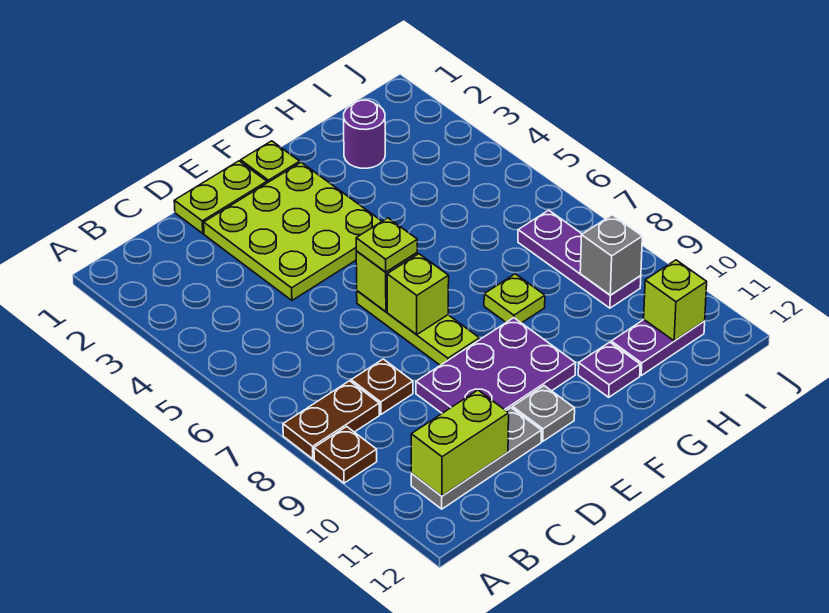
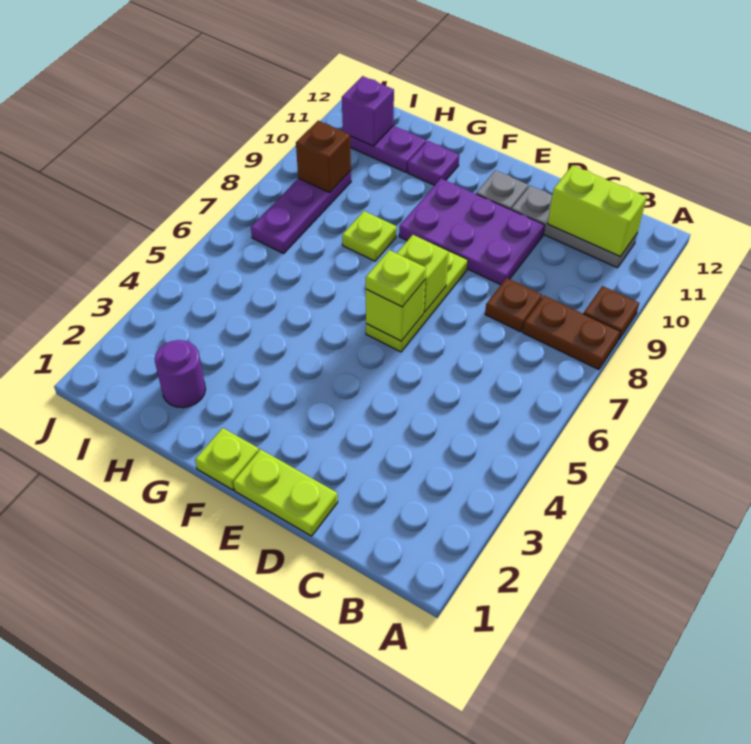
lime plate D2:F4 level 1 -> none
grey brick I9 level 2 -> brown brick I9 level 2
lime brick I11 level 2 -> purple brick I11 level 2

